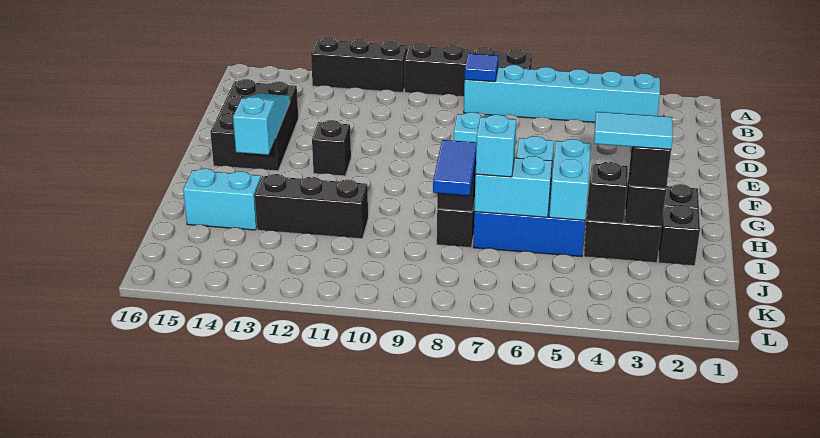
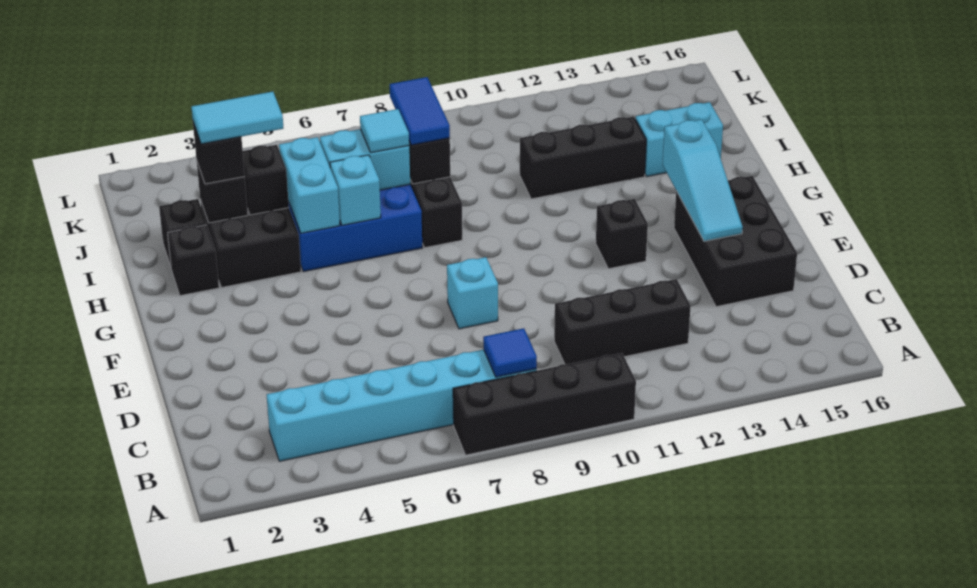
black brick A11:A13 level 1 -> black brick C10:C12 level 1
cyan brick I7 level 3 -> cyan tile I7 level 3

